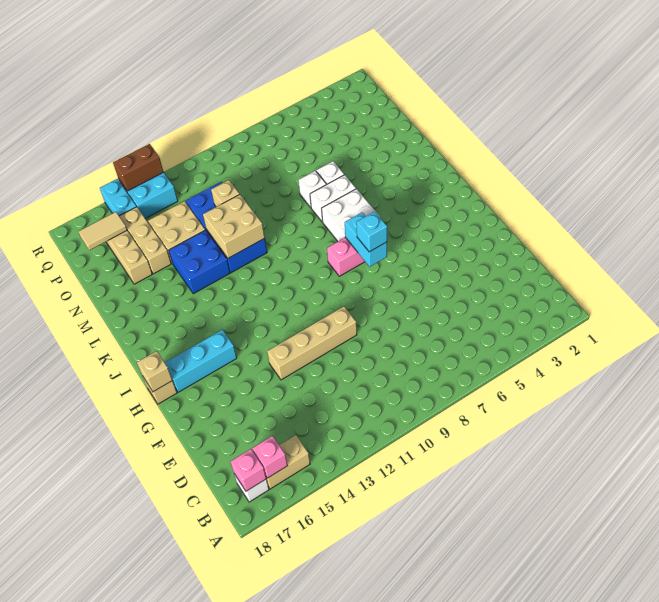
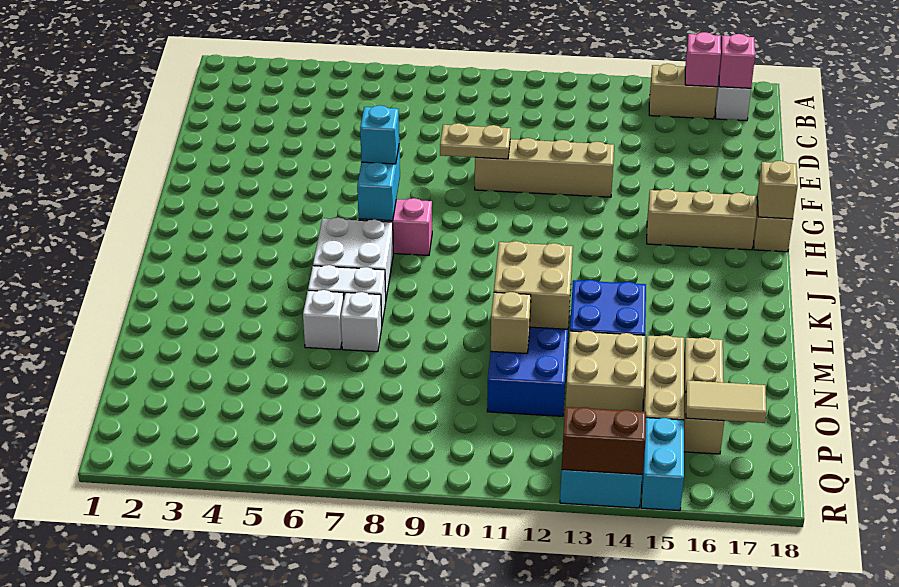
none -> tan plate F9:F10 level 2
cyan brick H15:H17 level 1 -> tan brick H15:H17 level 1

